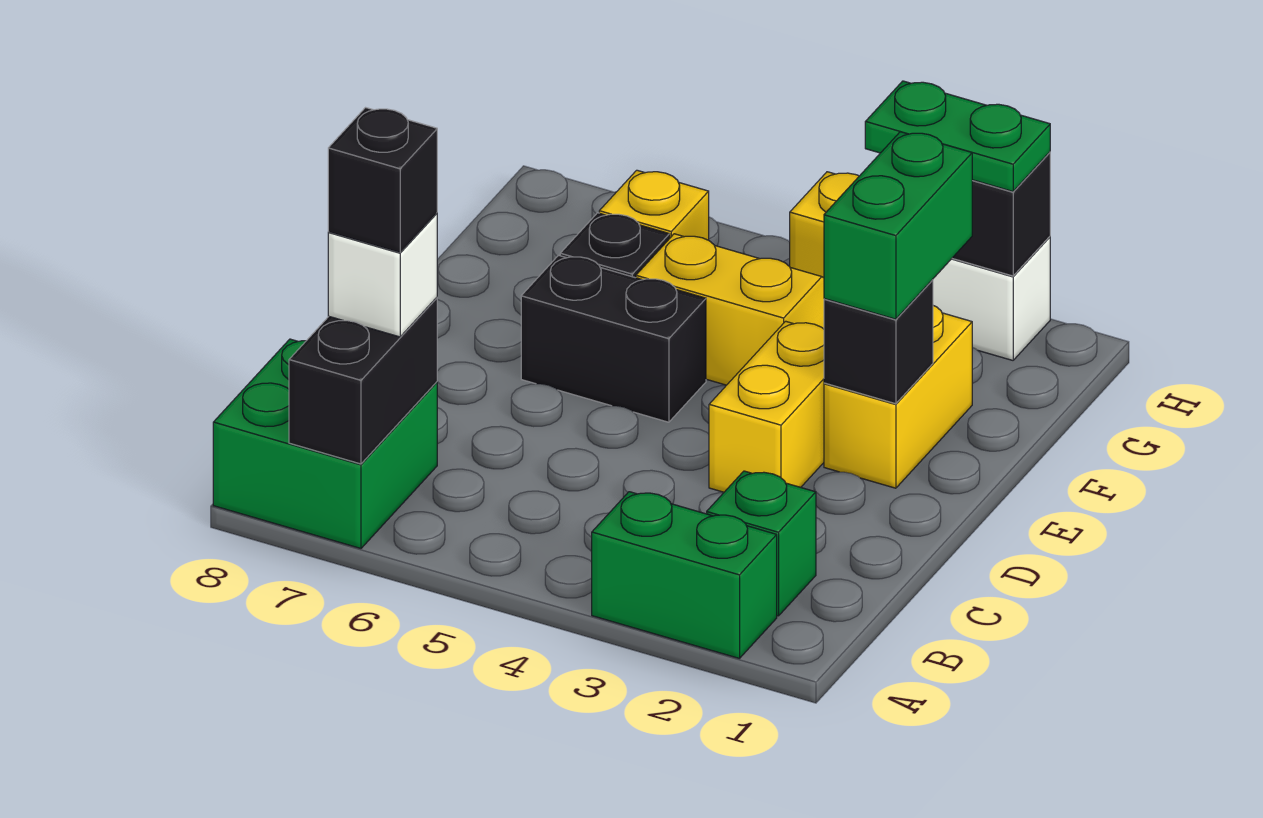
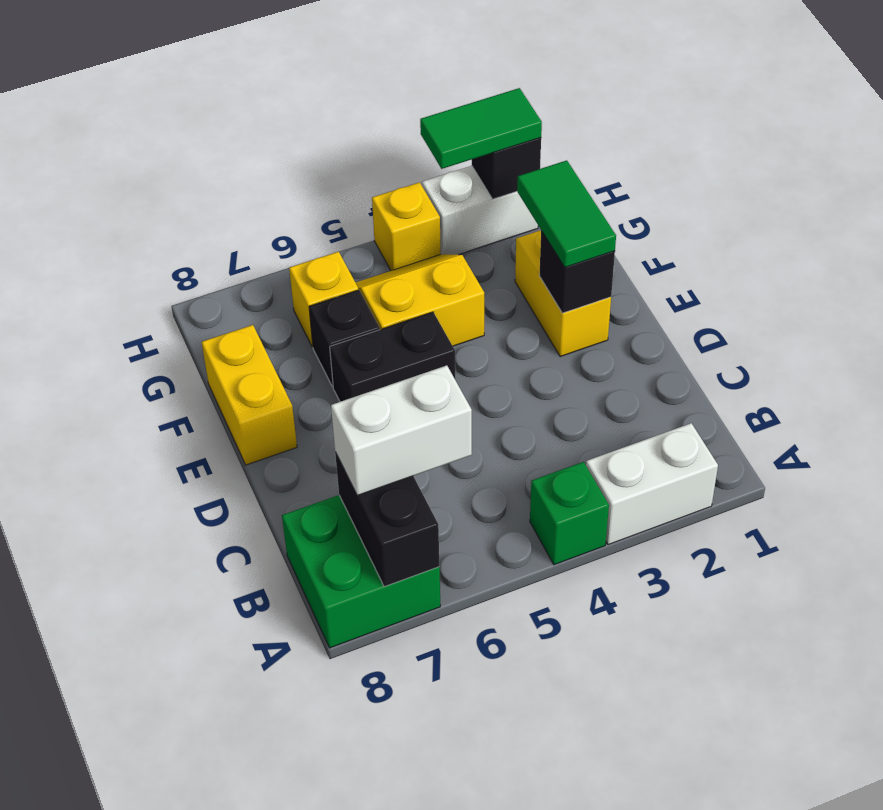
green brick A2:A3 level 1 -> white brick A2:A3 level 1
green brick B2 level 1 -> green brick A4 level 1
white brick B7 level 3 -> white brick B6:B7 level 3
black brick B7 level 4 -> none
yellow brick D3:E3 level 1 -> yellow brick E8:F8 level 1
green brick E2:F2 level 3 -> green tile E2:F2 level 3
green plate H2:H3 level 3 -> green tile H2:H3 level 3

